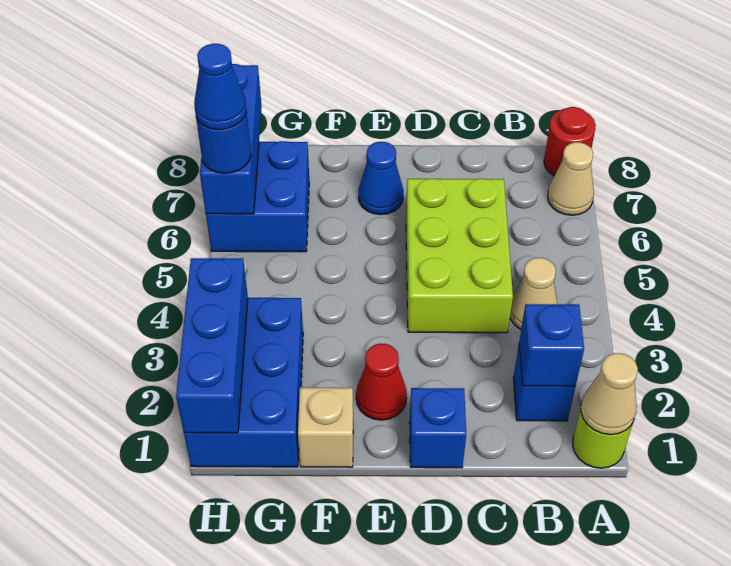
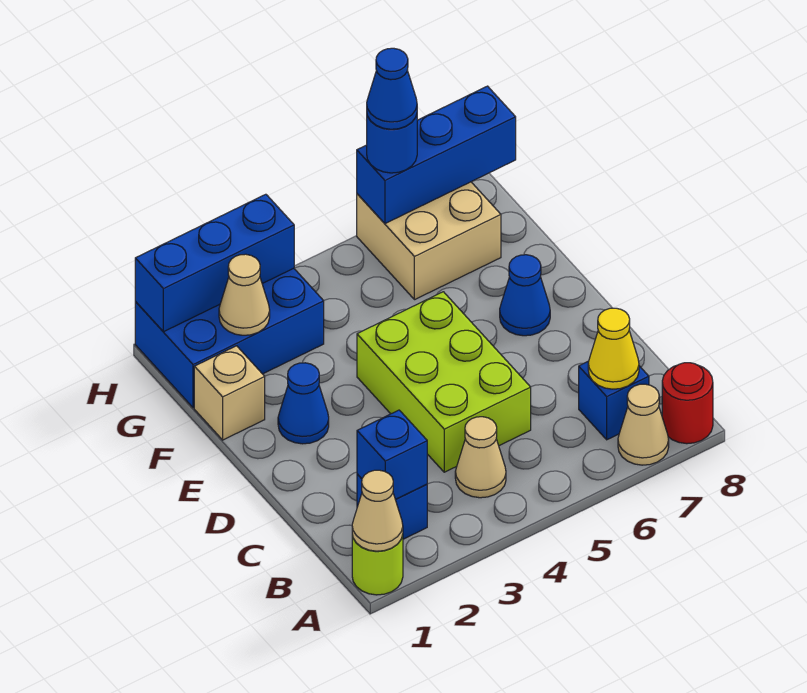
none -> yellow cone B7 level 2
lime brick C4:D6 level 1 -> lime brick C4:E5 level 1
blue brick D1 level 1 -> blue brick B7 level 1
red cone E2 level 1 -> blue cone E2 level 1
none -> tan cone G2 level 2
blue brick G6:H7 level 1 -> tan brick G6:H7 level 1

